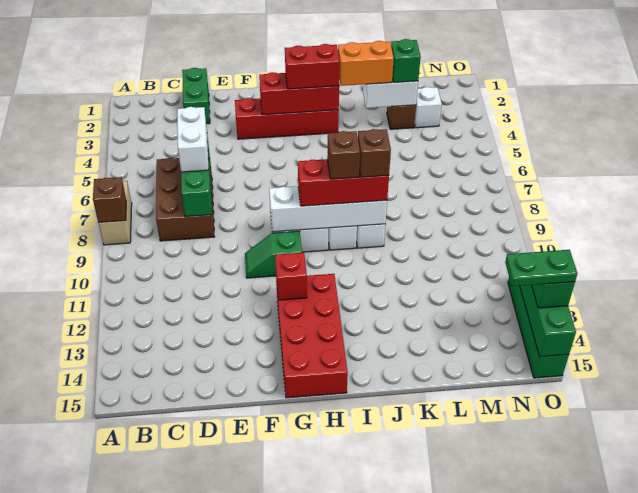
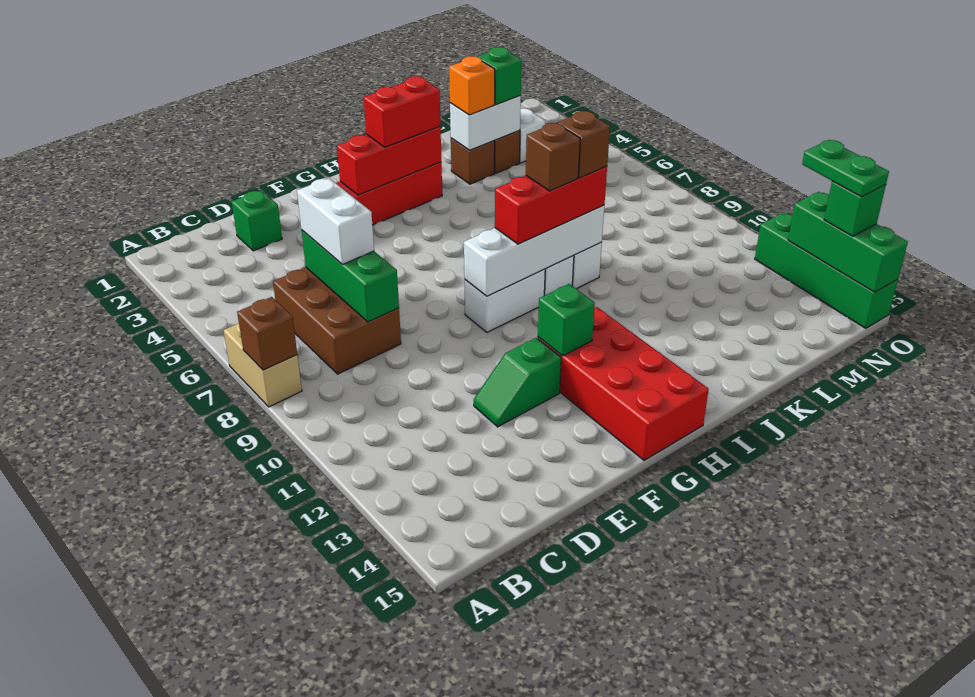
green brick D1:D2 level 1 -> green brick D2 level 1
green slope F10:G10 level 1 top G -> green slope E12:F12 level 1 top F
red brick G12 level 2 -> green brick G12 level 2
orange brick J3:K3 level 3 -> orange brick K3 level 3
none -> brown brick K3 level 1
green plate N14:O14 level 4 -> green plate O13:O14 level 4

